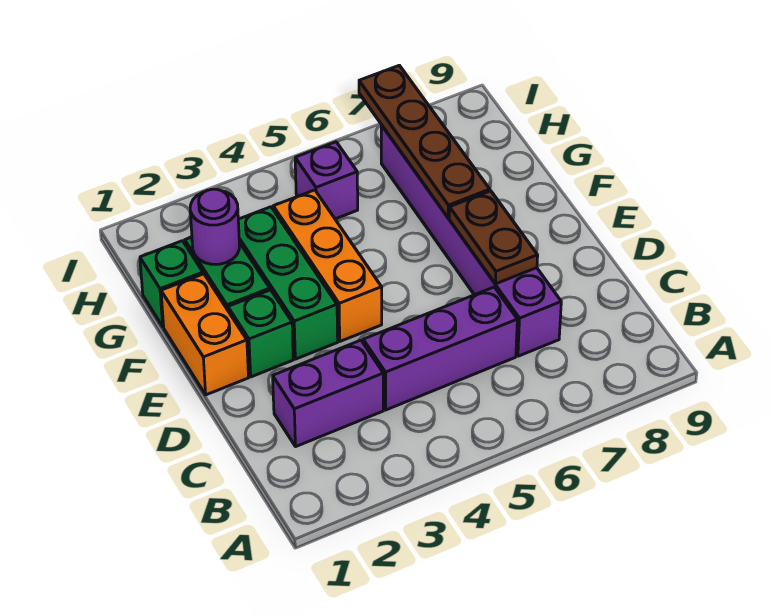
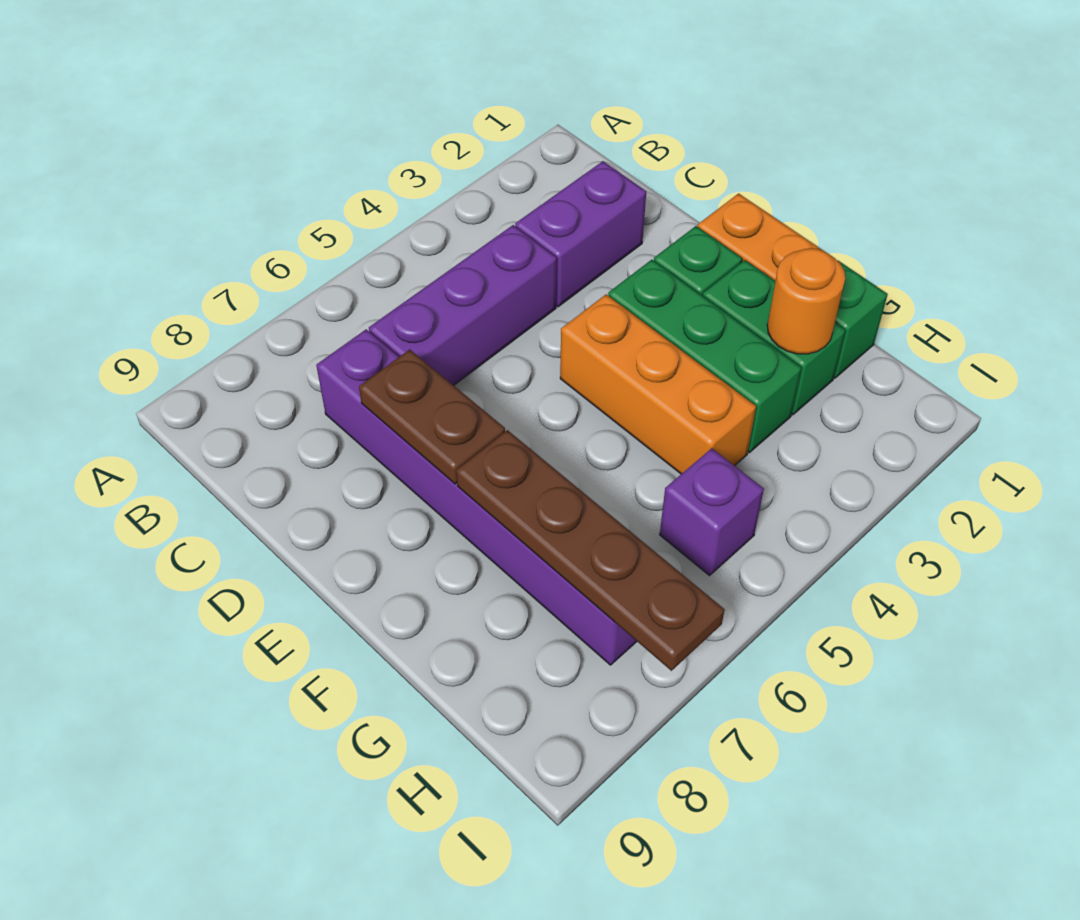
purple round brick G2 level 2 -> orange round brick G2 level 2

